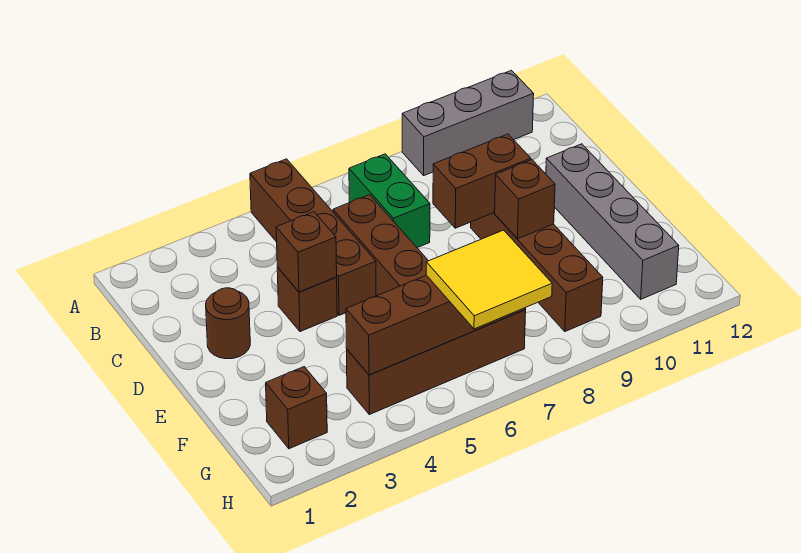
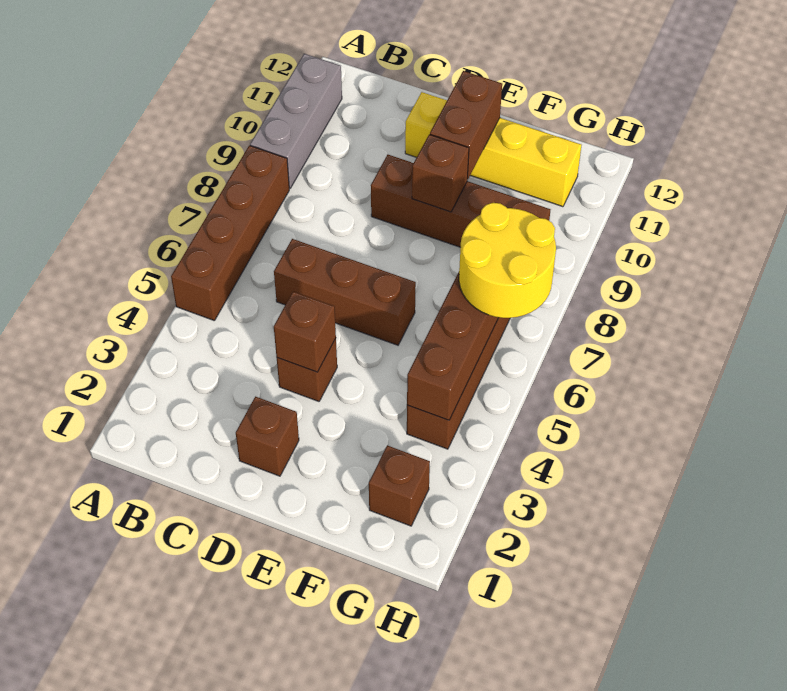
brown brick A5:D5 level 1 -> brown brick A5:A8 level 1
green brick B7:C7 level 1 -> none
brown round brick D2 level 1 -> brown brick D2 level 1
brown brick D8:D9 level 2 -> brown brick E10:E11 level 2
grey brick D11:G11 level 1 -> yellow brick D11:G11 level 1
yellow tile G6:H7 level 3 -> yellow round brick G6:H7 level 3

